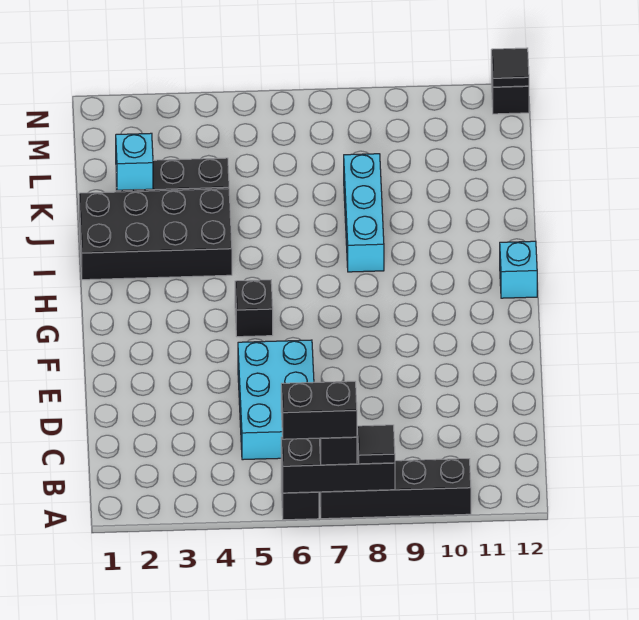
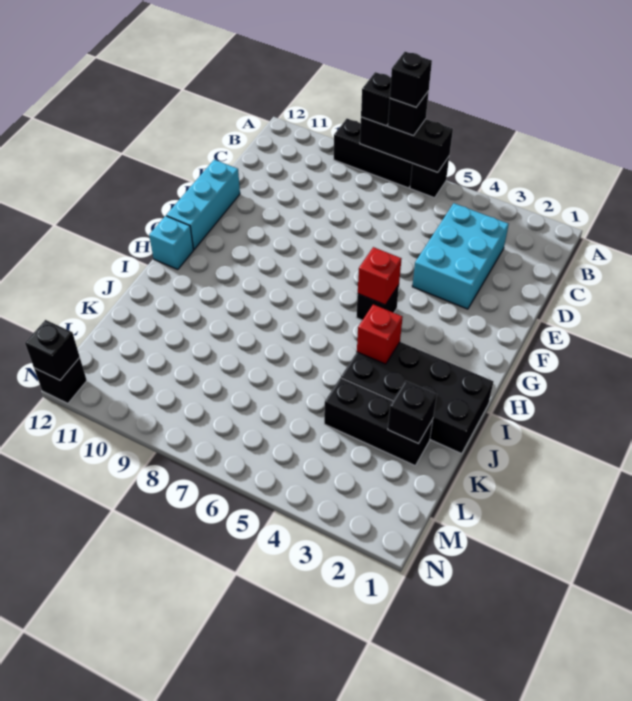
black brick A6:A7 level 4 -> black brick A7 level 4
black brick A7:A10 level 1 -> black brick A7:A9 level 1
black tile A8 level 3 -> black brick A8 level 3
cyan brick C5:E6 level 1 -> cyan brick C3:E4 level 1
none -> red brick G5 level 2
none -> red brick I4 level 2
cyan brick I8:K8 level 1 -> cyan brick E12:G12 level 1
cyan brick K2 level 2 -> black brick K2 level 2
black tile N12 level 2 -> black brick N12 level 2

